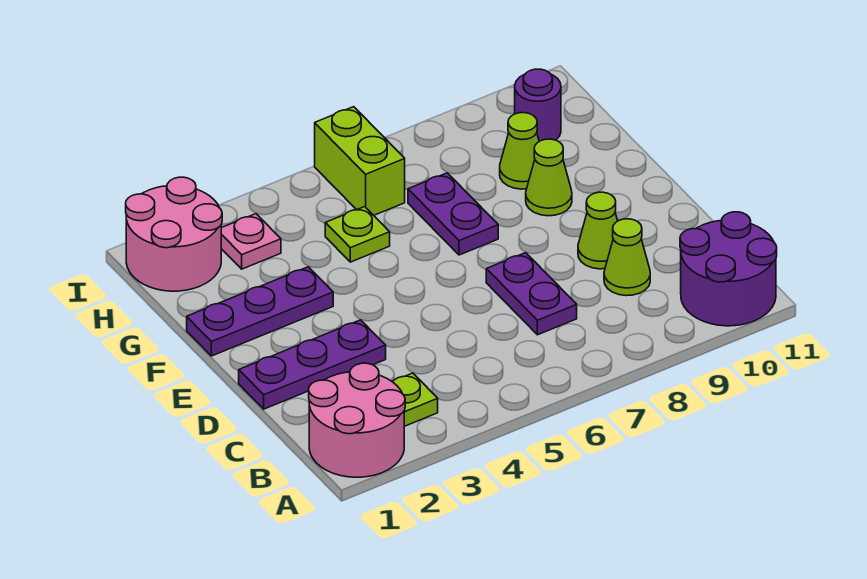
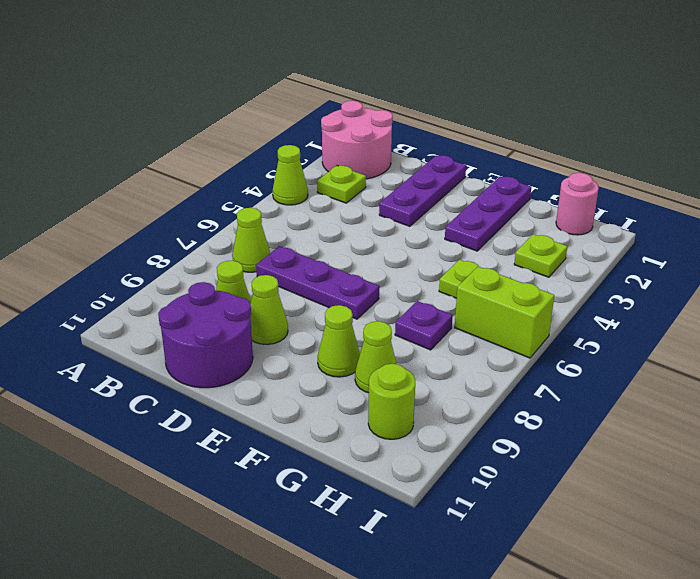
none -> lime cone A4 level 1
purple round brick A10:B11 level 1 -> purple round brick C10:D11 level 1
none -> lime cone B7 level 1
purple plate C7:D7 level 1 -> purple plate C7:E7 level 1
purple plate F7:G7 level 1 -> purple plate G7 level 1
pink round brick H1:I2 level 1 -> pink round brick H1 level 1
pink plate H3 level 1 -> lime plate H3 level 1
purple round brick H10 level 1 -> lime round brick H10 level 1

